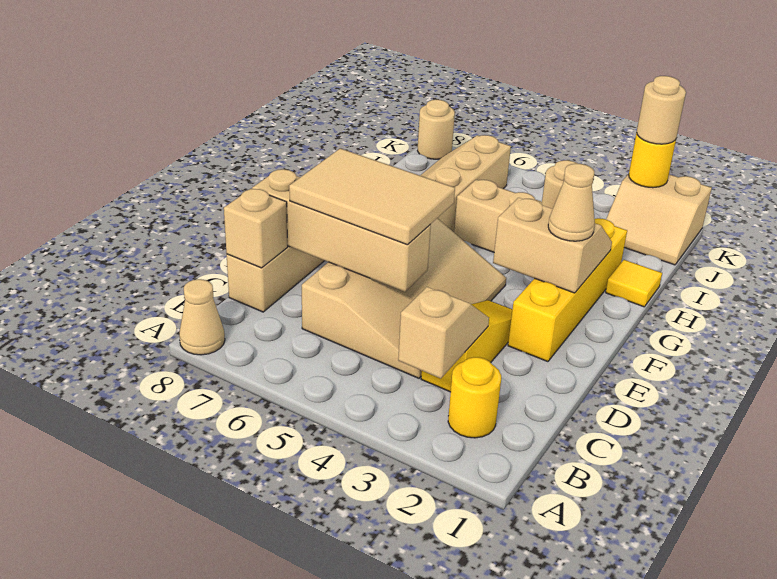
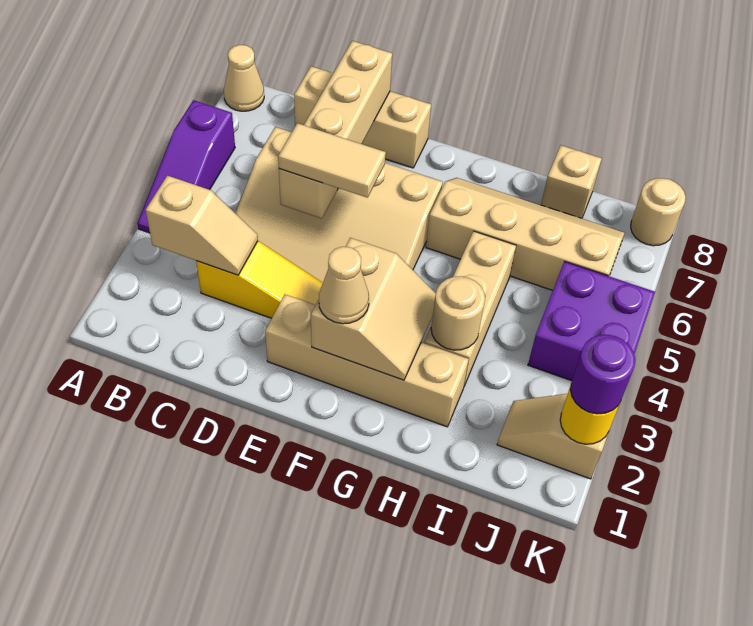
none -> purple slope A4:A6 level 1 top 6
yellow round brick B2 level 1 -> none
tan brick C8 level 2 -> tan brick I8 level 1
tan tile D5:E7 level 3 -> tan tile D5:E5 level 3
yellow brick E2:H2 level 1 -> tan brick E2:H2 level 1
yellow tile H1 level 1 -> none
tan slope J1:K2 level 1 top K -> tan slope J2:K2 level 1 top K
none -> purple brick J4:K5 level 1
tan round brick K2 level 3 -> purple round brick K2 level 3

